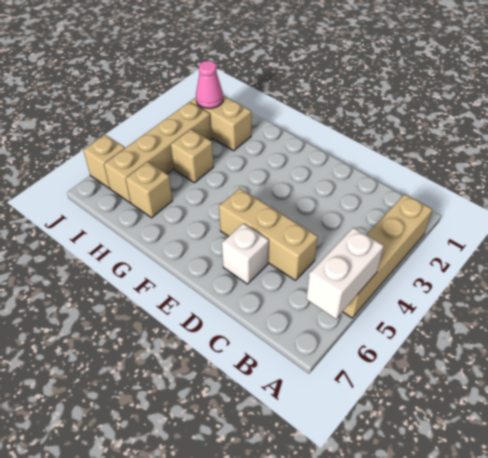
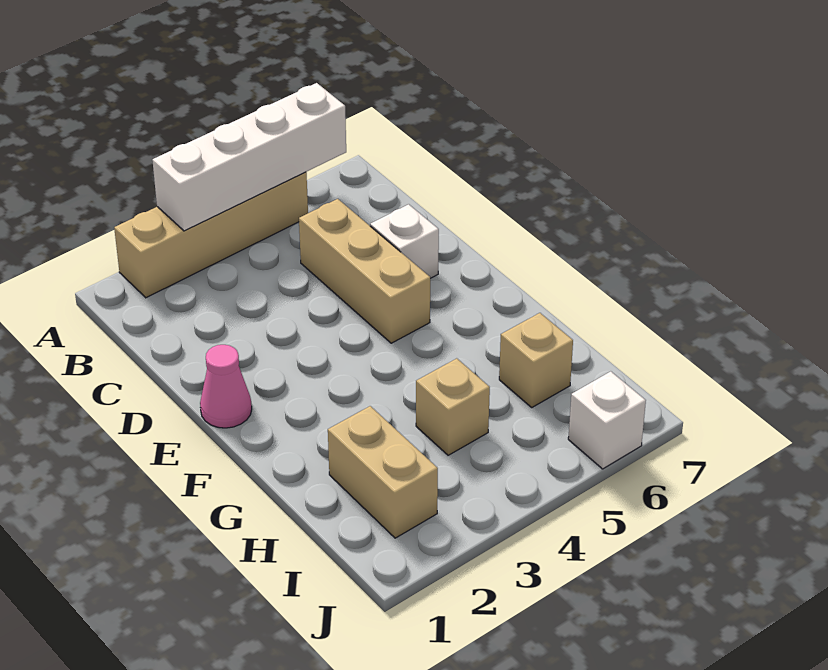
white brick A5:A6 level 2 -> white brick A3:A6 level 2
pink cone I2 level 2 -> pink cone E1 level 1
tan brick I3:I6 level 1 -> none
tan brick J6 level 1 -> white brick J6 level 1

